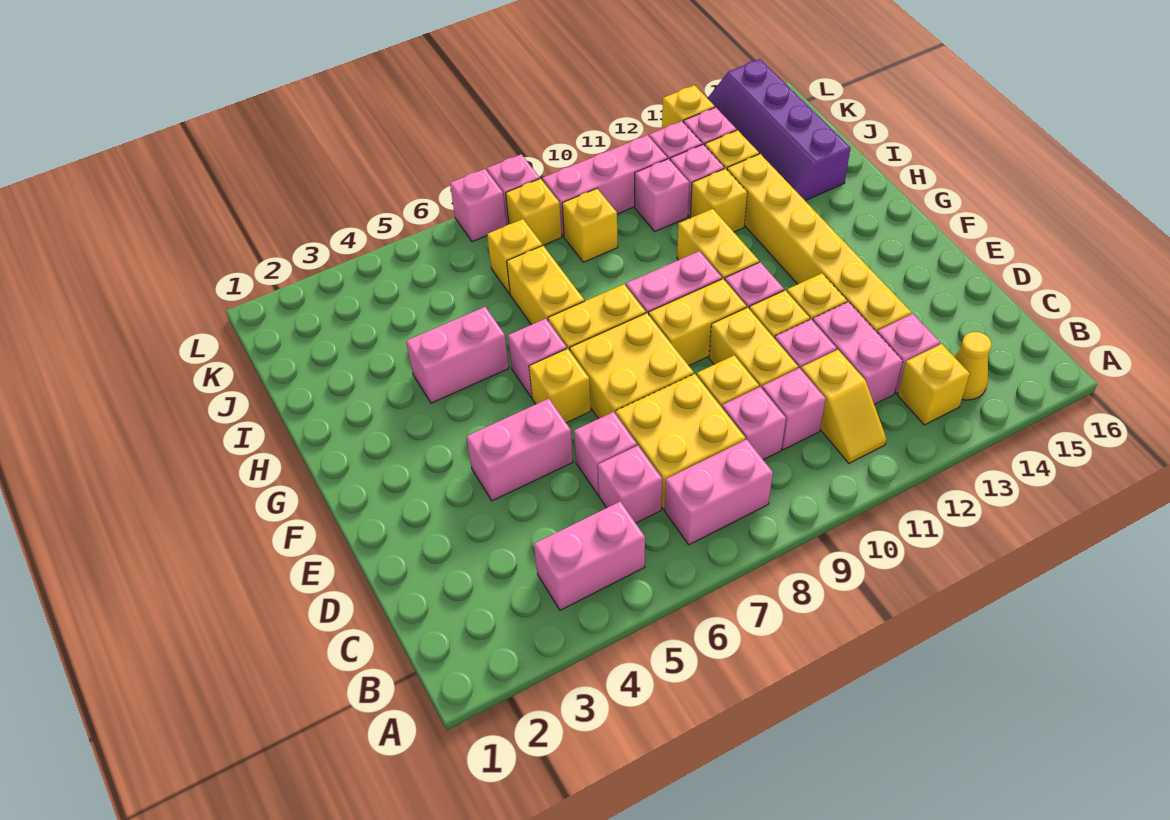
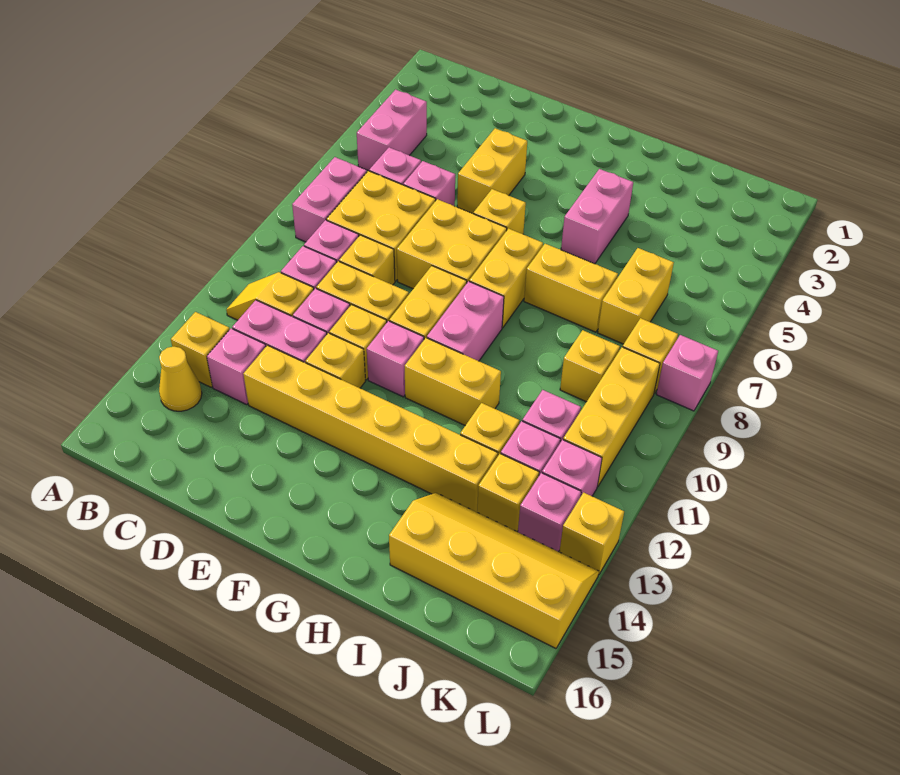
pink brick E4:E5 level 1 -> yellow brick E4:E5 level 1
pink brick G6 level 1 -> none
purple slope I14:L15 level 1 top 15 -> yellow slope I14:L15 level 1 top 15
yellow brick J7 level 1 -> yellow brick J6:J7 level 1
pink brick K9:K11 level 1 -> yellow brick K9:K11 level 1
pink brick L7 level 1 -> none

